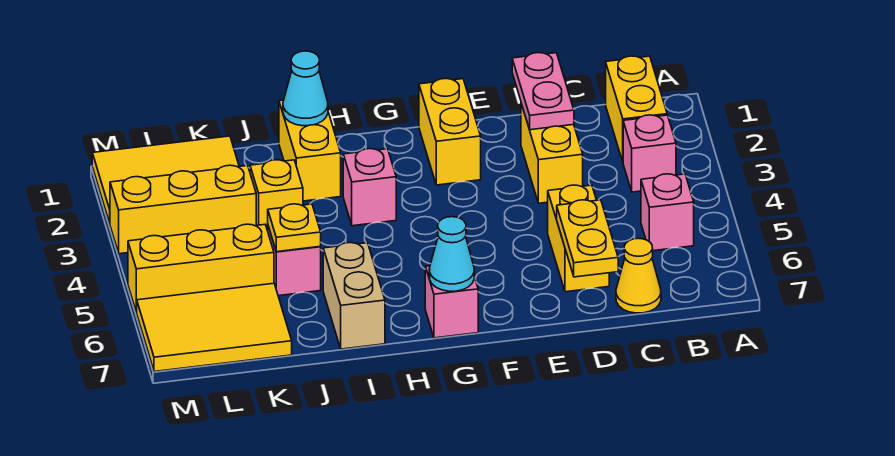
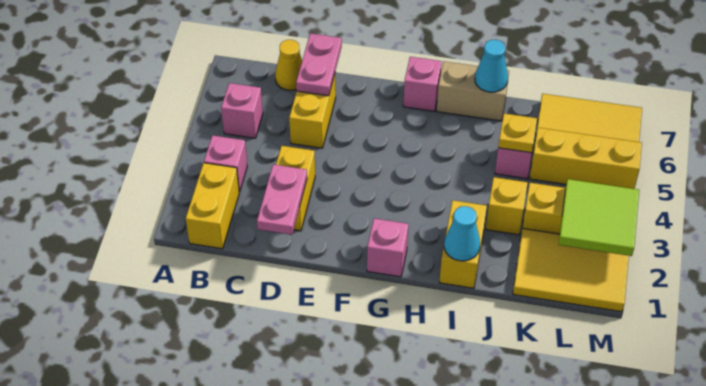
yellow plate D6:D7 level 2 -> pink plate D6:D7 level 2
yellow brick F1:F2 level 1 -> none
cyan cone G7 level 2 -> cyan cone I7 level 2
pink brick H3 level 1 -> pink brick G1 level 1
tan brick I6:I7 level 1 -> tan brick H7:I7 level 1
none -> lime tile L2:M3 level 2

